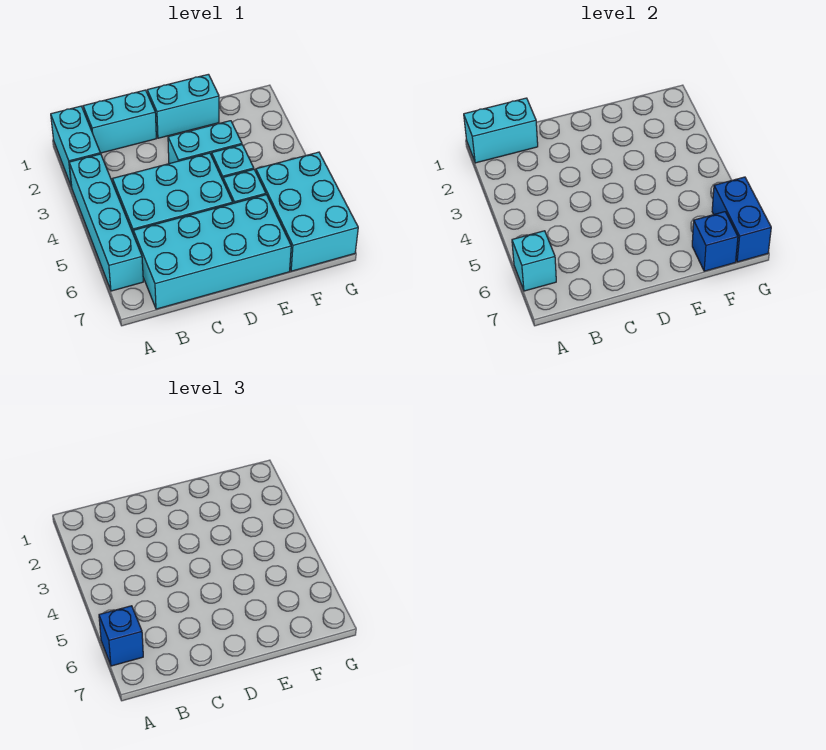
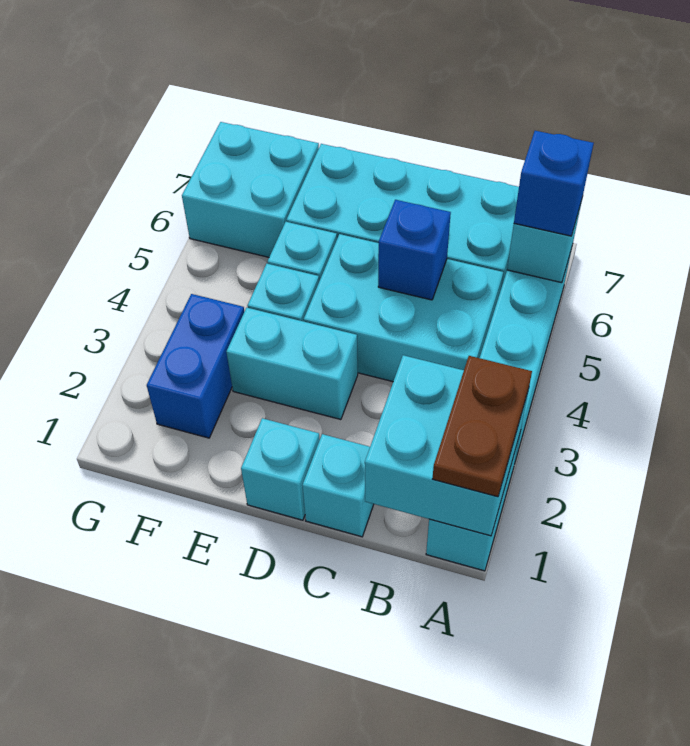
cyan brick A1:B1 level 2 -> cyan brick A1:B2 level 2
none -> brown plate A1:A2 level 3
cyan brick B1:C1 level 1 -> cyan brick C1 level 1
cyan brick D1:E1 level 1 -> cyan brick D1 level 1
cyan brick F5:G7 level 1 -> cyan brick F6:G7 level 1
blue brick F7 level 2 -> blue brick C5 level 2
blue brick G6:G7 level 2 -> blue brick F2:F3 level 1

